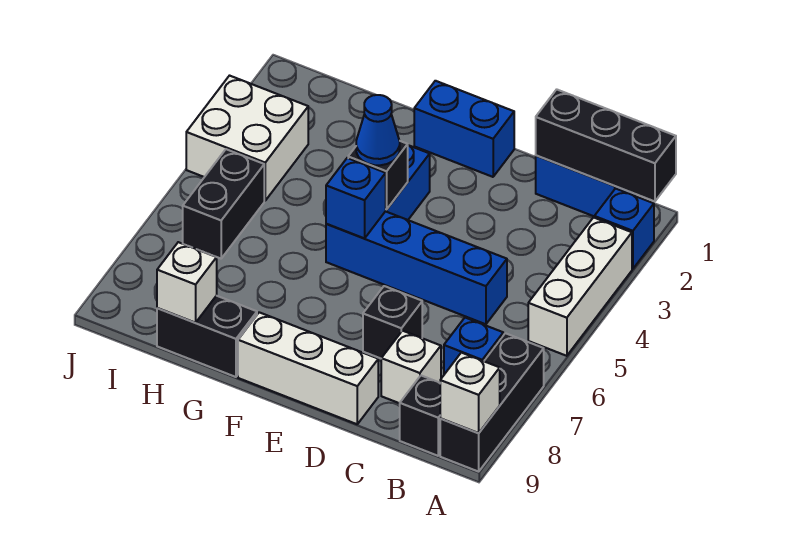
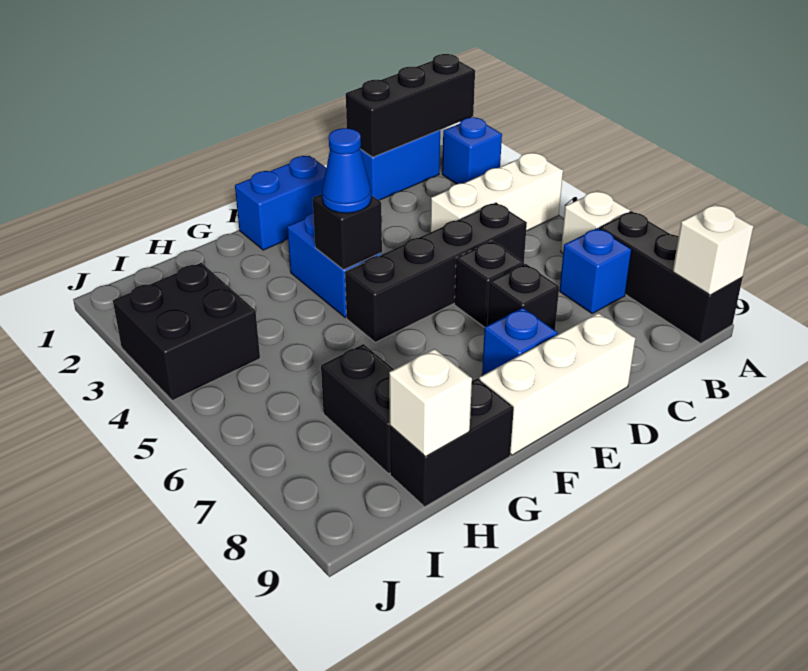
white brick A3:A5 level 1 -> white brick A4:C4 level 1
black brick B9 level 1 -> black brick D6 level 1
blue brick C5:F5 level 1 -> black brick C5:F5 level 1
white brick C8 level 1 -> white brick A6 level 1
blue brick F5 level 2 -> blue brick E8 level 1
white brick I3:J4 level 1 -> black brick I3:J4 level 1
black brick I5:I6 level 1 -> black brick H7:H8 level 1

